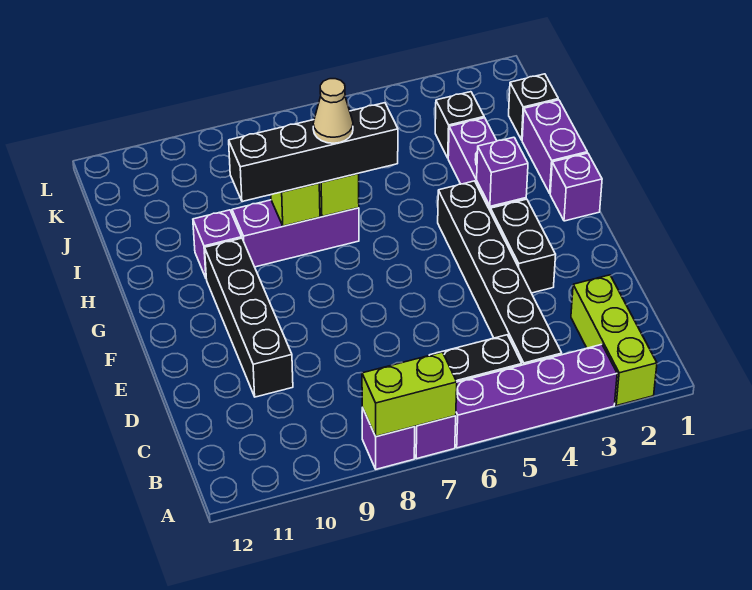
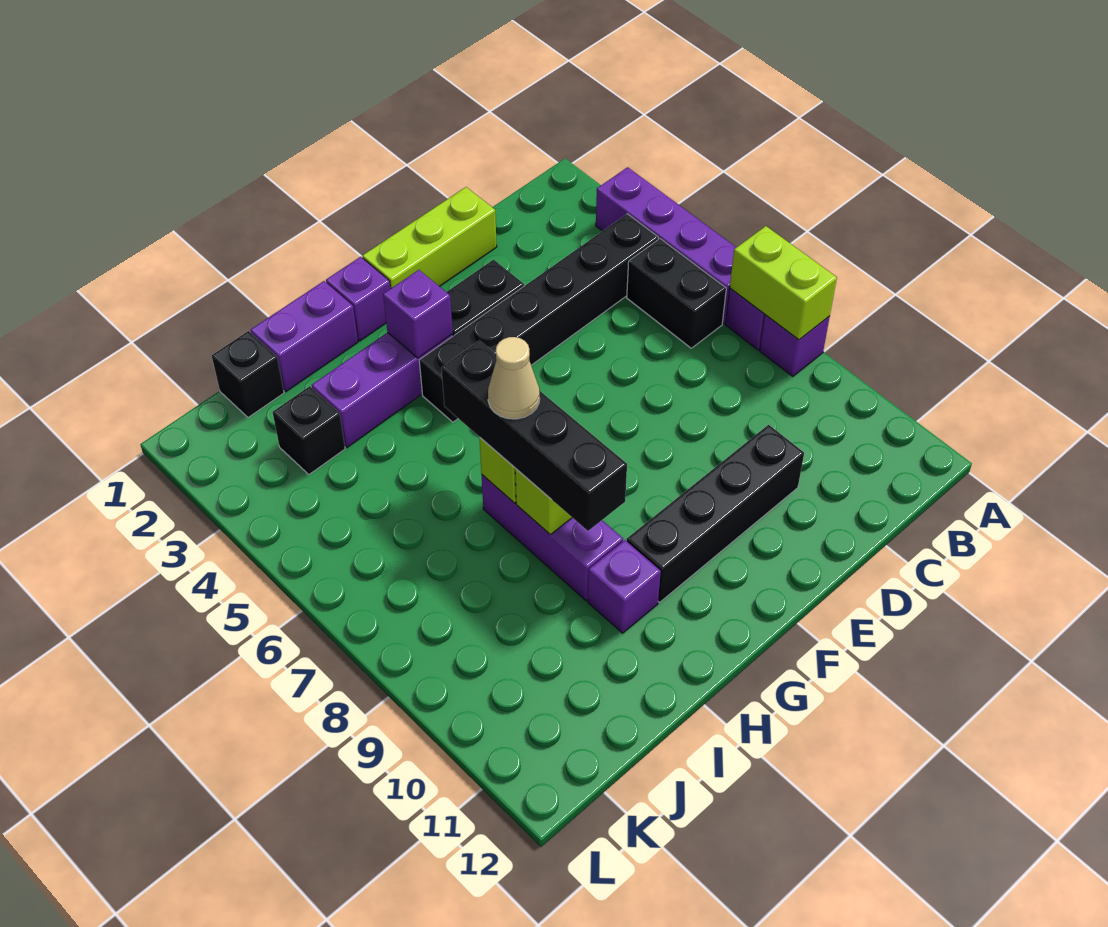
lime brick A2:C2 level 1 -> lime brick D1:F1 level 1

